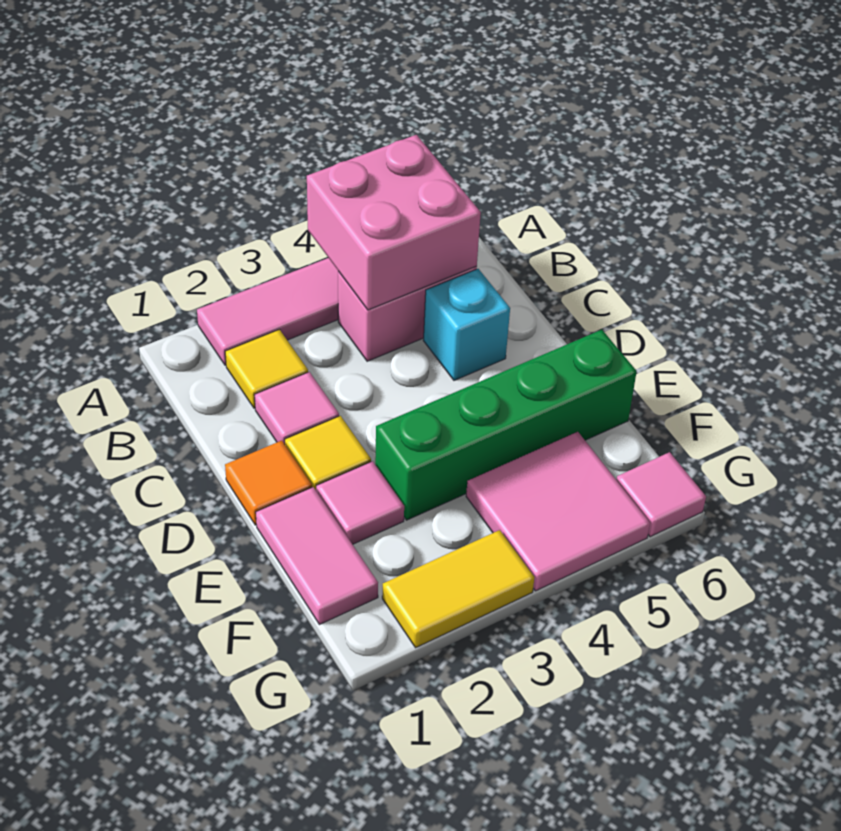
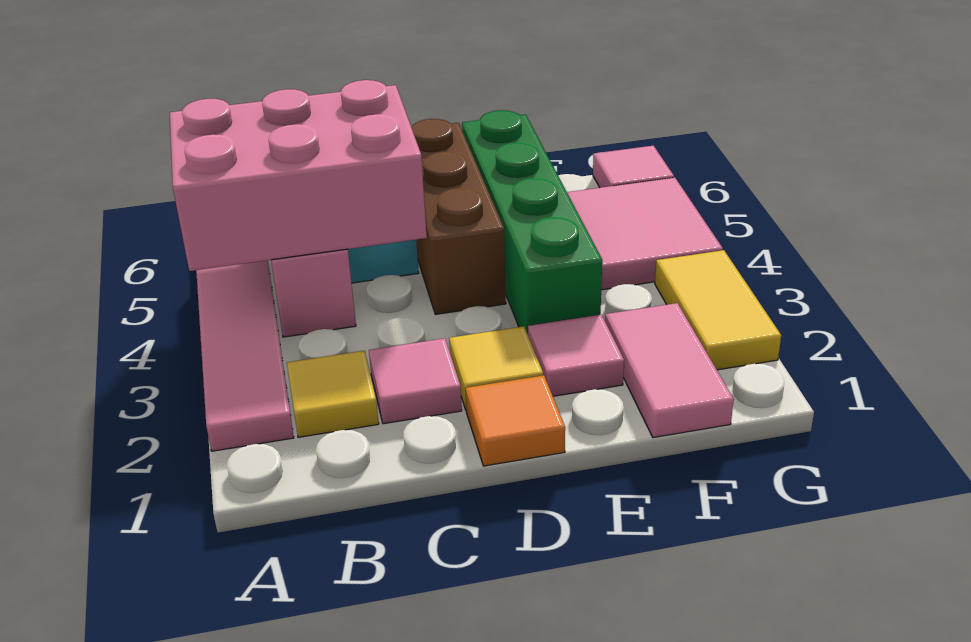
pink brick A4:B5 level 2 -> pink brick A4:C5 level 2
none -> brown brick D4:D6 level 1
pink tile E1:F1 level 1 -> pink tile F1:F2 level 1

